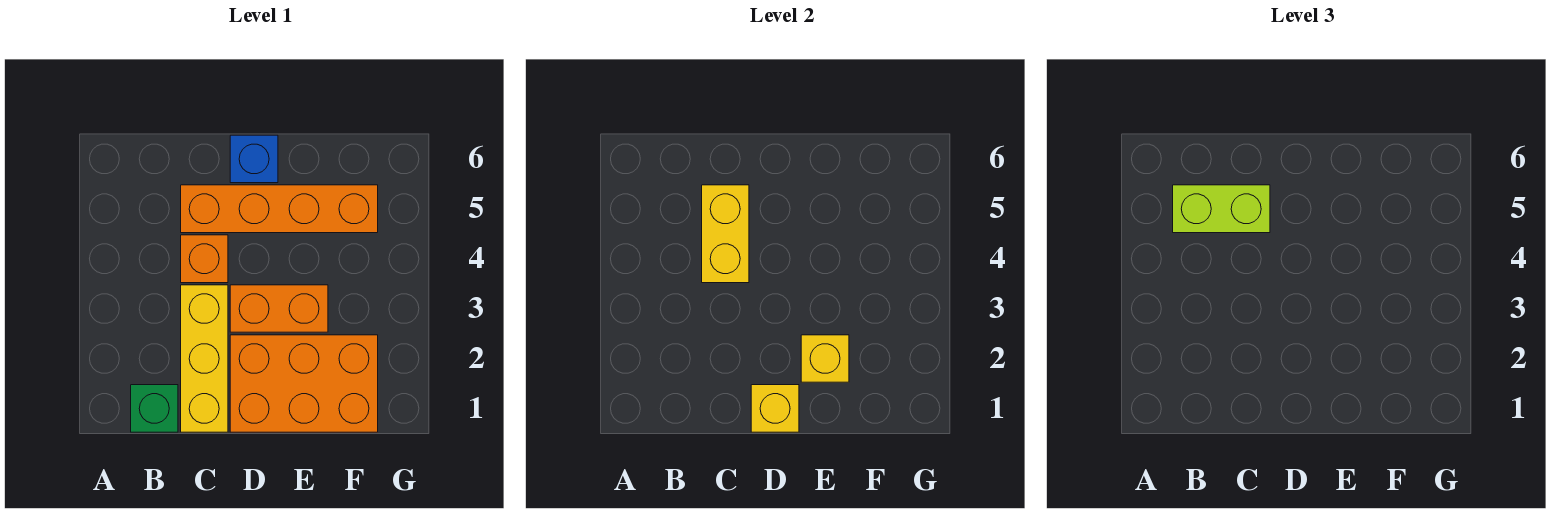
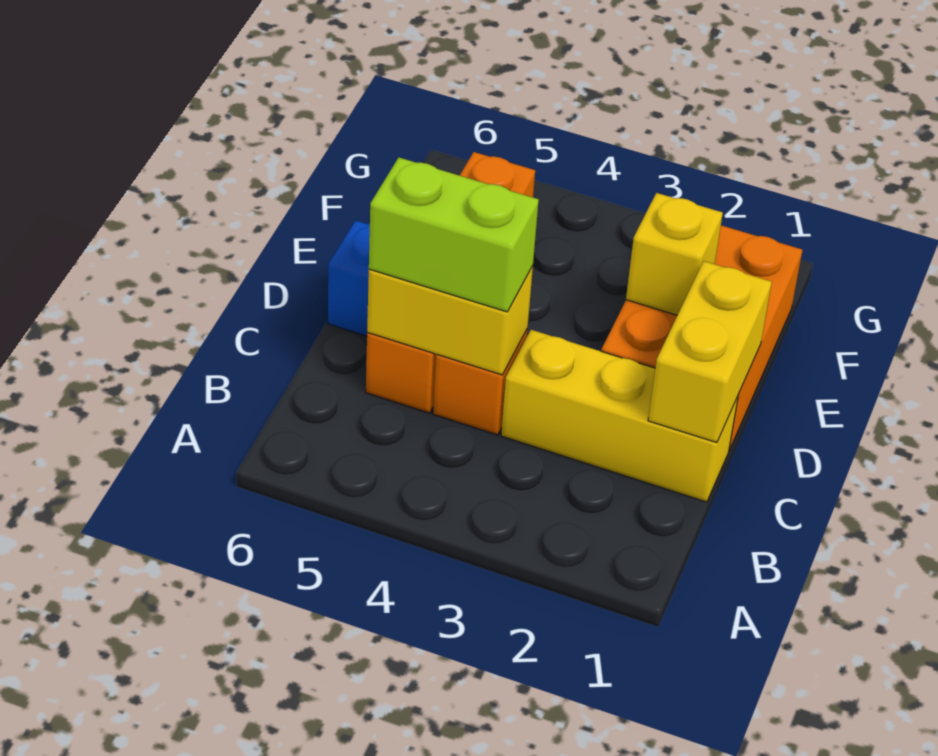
green brick B1 level 1 -> none
lime brick B5:C5 level 3 -> lime brick C4:C5 level 3
yellow brick D1 level 2 -> yellow brick C1:D1 level 2
orange brick D3:E3 level 1 -> none

